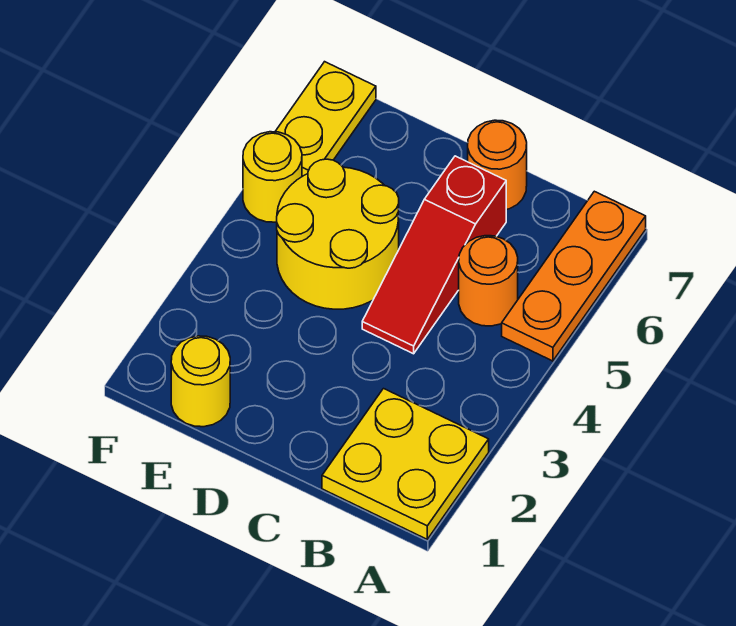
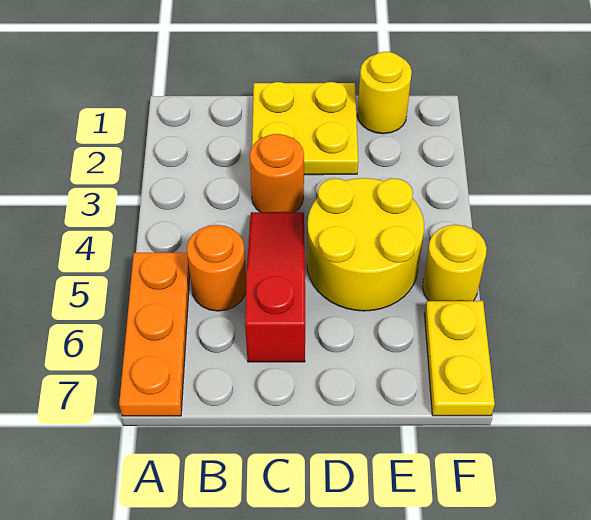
yellow plate A1:B2 level 1 -> yellow plate C1:D2 level 1
orange round brick C7 level 1 -> orange round brick C3 level 1

